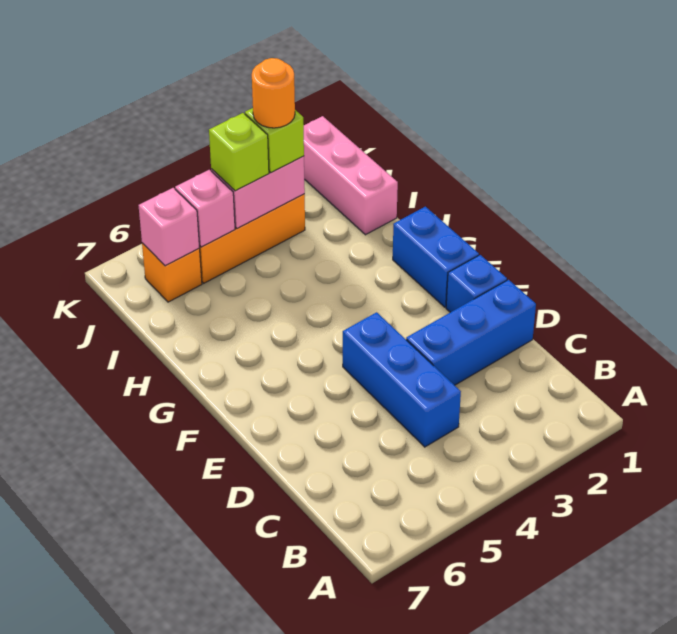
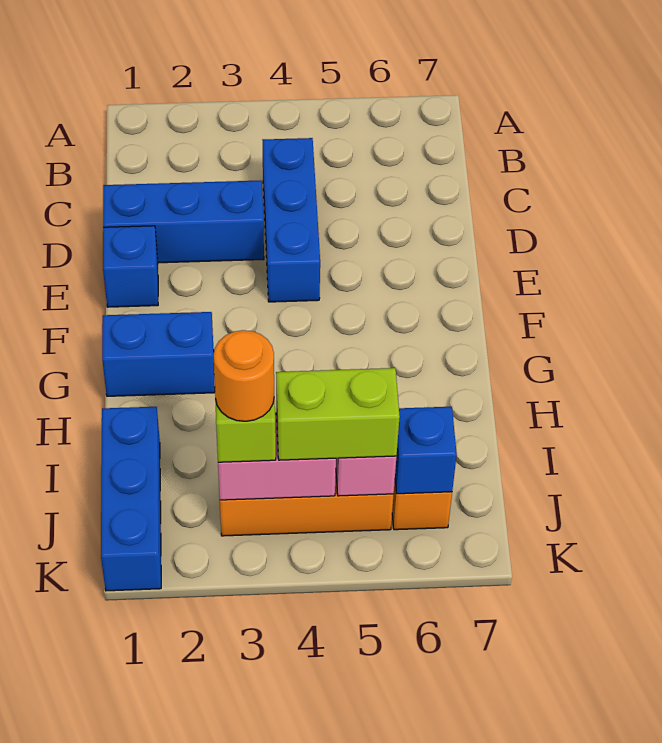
blue brick F1:G1 level 1 -> blue brick G1:G2 level 1
pink brick I1:K1 level 1 -> blue brick I1:K1 level 1
lime brick J4 level 3 -> lime brick J4:J5 level 3
pink brick J6 level 2 -> blue brick J6 level 2

